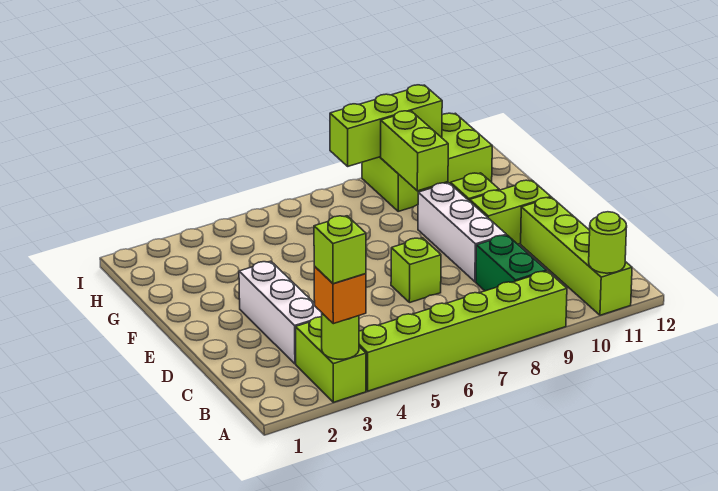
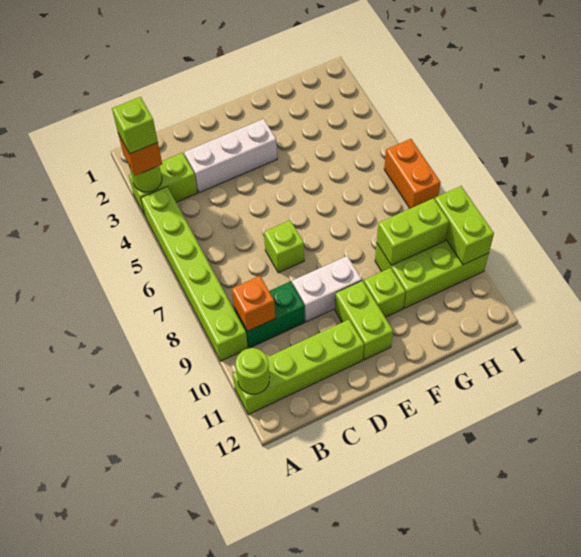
none -> orange brick B9 level 2
white brick D9:F9 level 1 -> white brick D9:E9 level 1
lime brick H9:I11 level 1 -> lime brick G9:I10 level 1
none -> orange brick I6:I7 level 1
lime brick I8:I10 level 2 -> lime brick I9:I10 level 2

